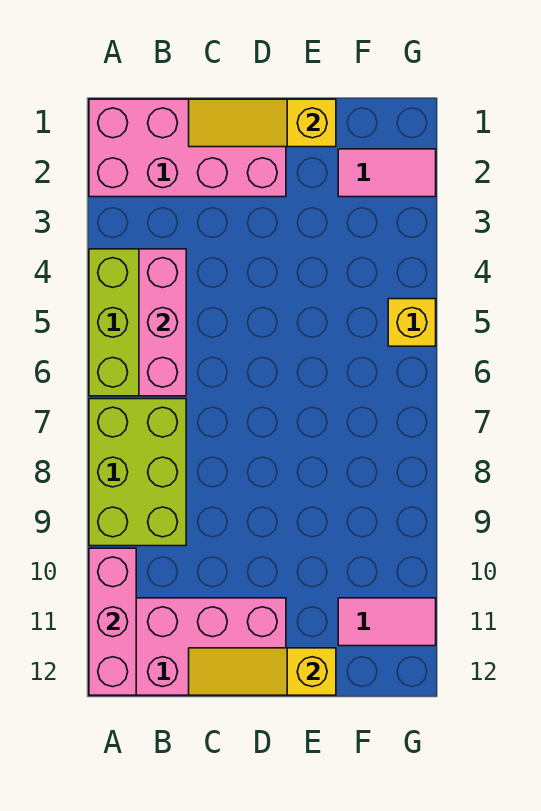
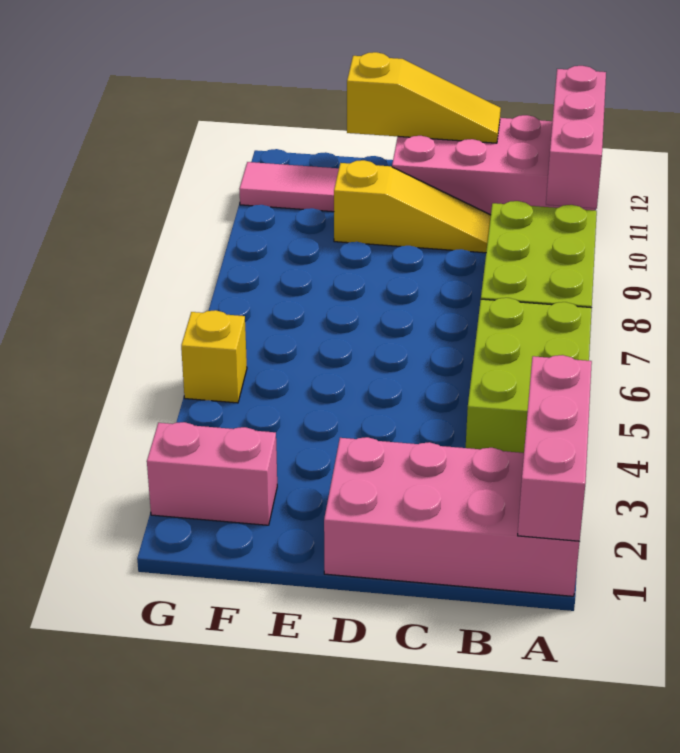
pink brick B4:B6 level 2 -> pink brick A1:A3 level 2
yellow slope C1:E1 level 2 top E -> yellow slope C10:E10 level 1 top E
pink tile F2:G2 level 1 -> pink brick F2:G2 level 1

